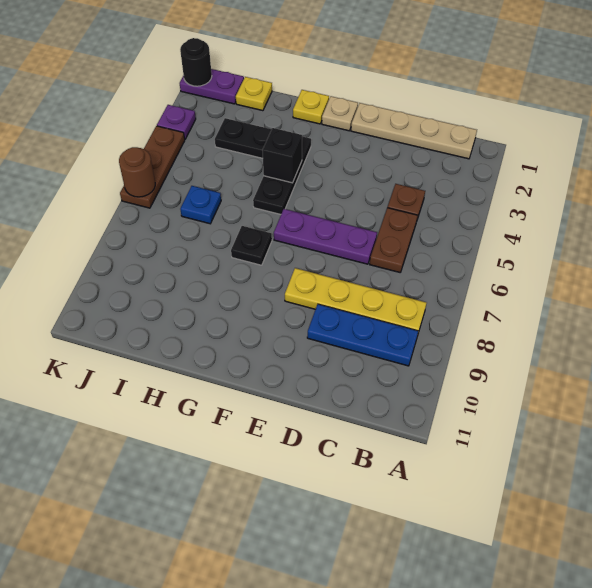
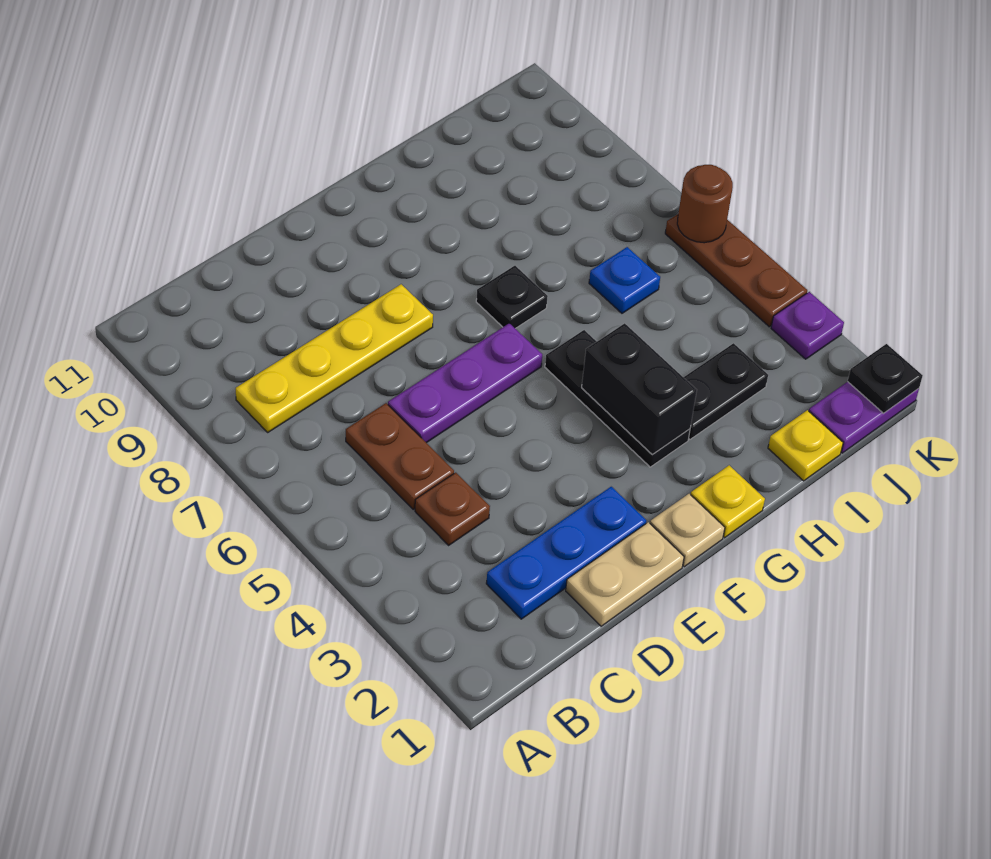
tan plate B1:E1 level 1 -> tan plate D1:E1 level 1
blue plate B9:D9 level 1 -> blue plate C2:E2 level 1
black brick G4 level 2 -> black brick G3:G4 level 2
black round brick K1 level 2 -> black plate K1 level 2

